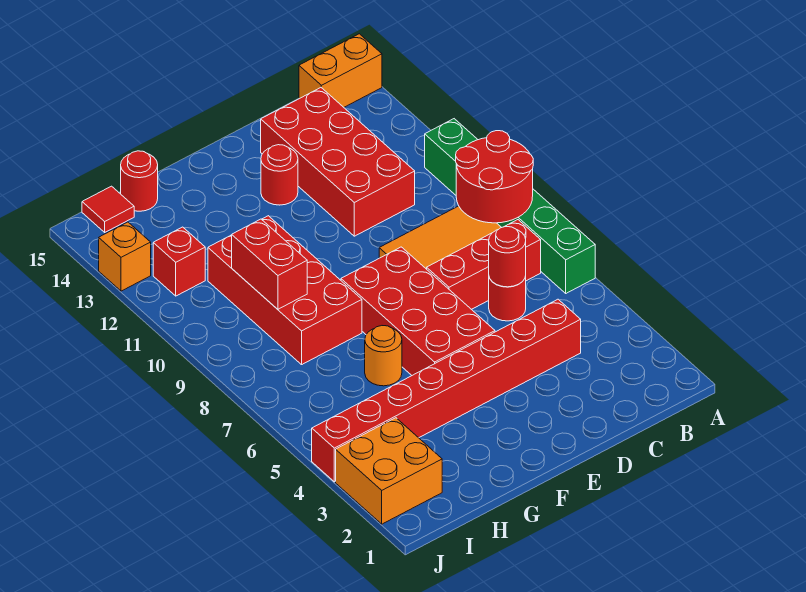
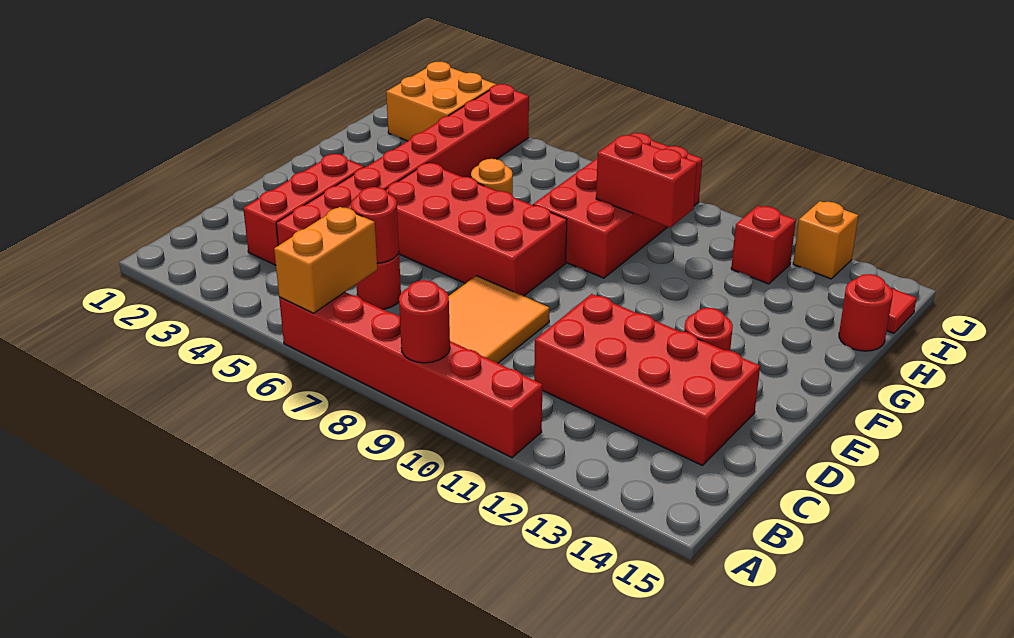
green brick A6:A11 level 1 -> red brick A6:A11 level 1
red round brick A8:B9 level 2 -> red round brick A9 level 2
orange brick A15:B15 level 1 -> orange brick A6:B6 level 2
red brick B7:D7 level 1 -> red brick C3:E3 level 1
red brick G8:H11 level 1 -> red brick G8:J9 level 1

